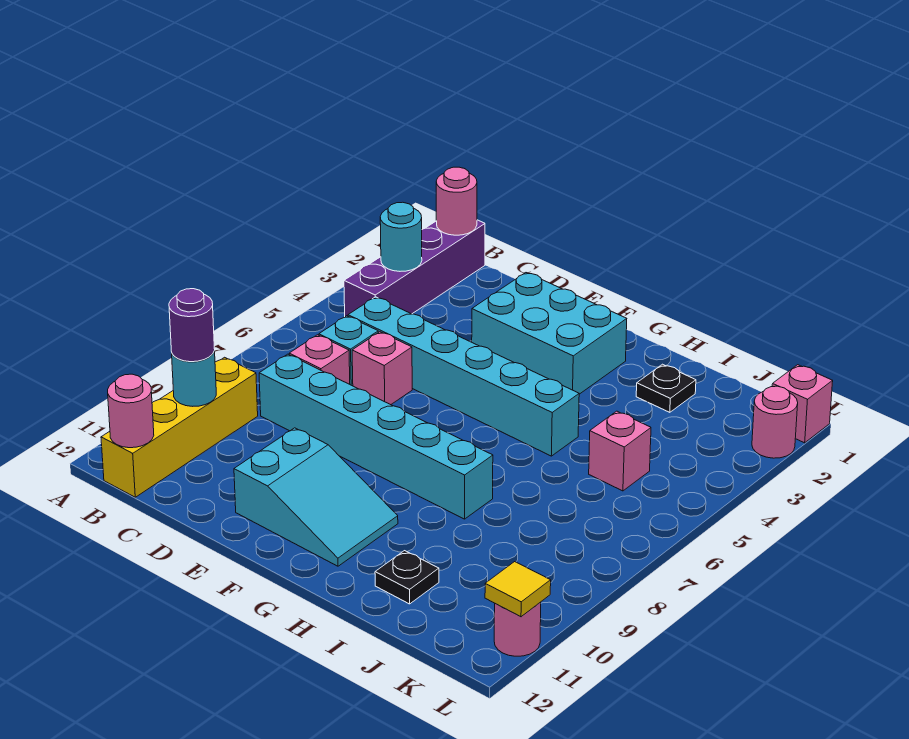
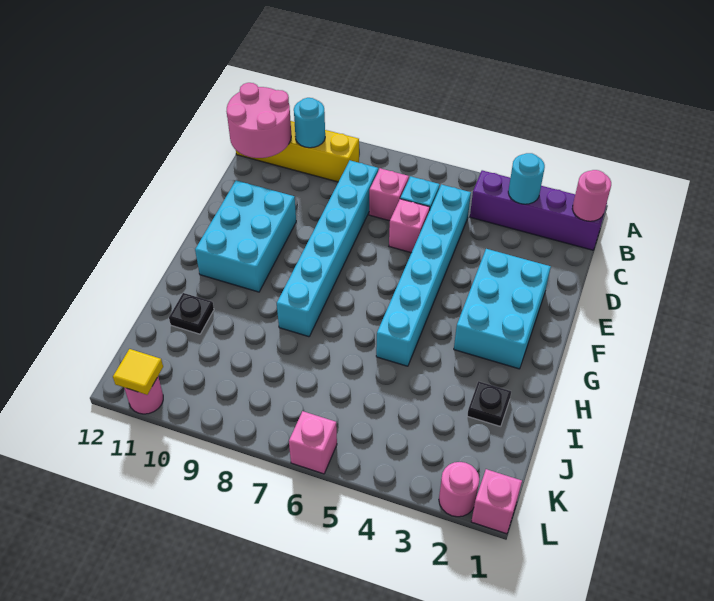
purple round brick B10 level 3 -> none
pink round brick B12 level 2 -> pink round brick B11:C12 level 2
cyan slope E10:G11 level 1 top E -> cyan brick E10:G11 level 1
pink brick J5 level 1 -> pink brick L6 level 1

